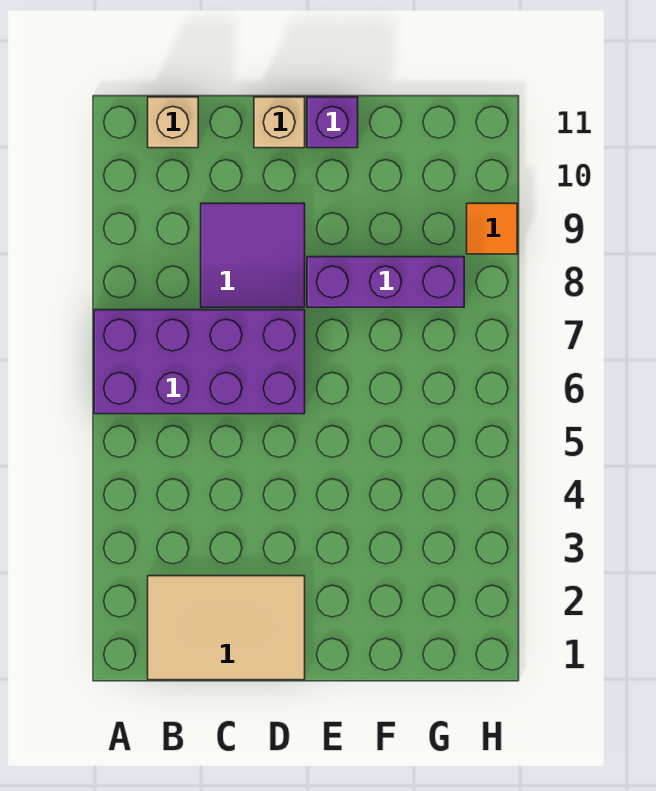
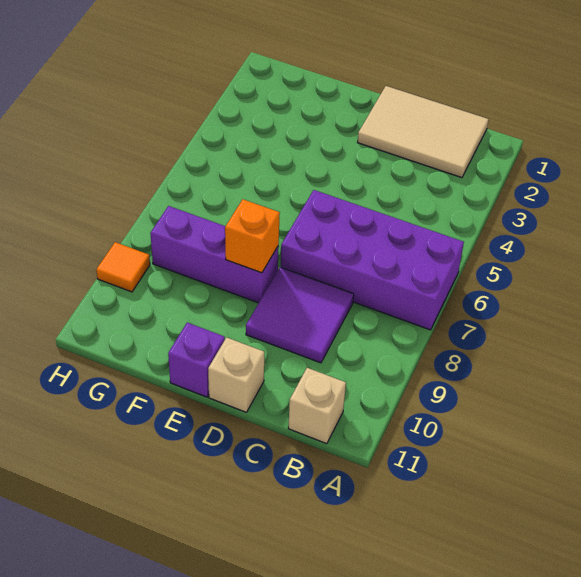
none -> orange brick E8 level 2

